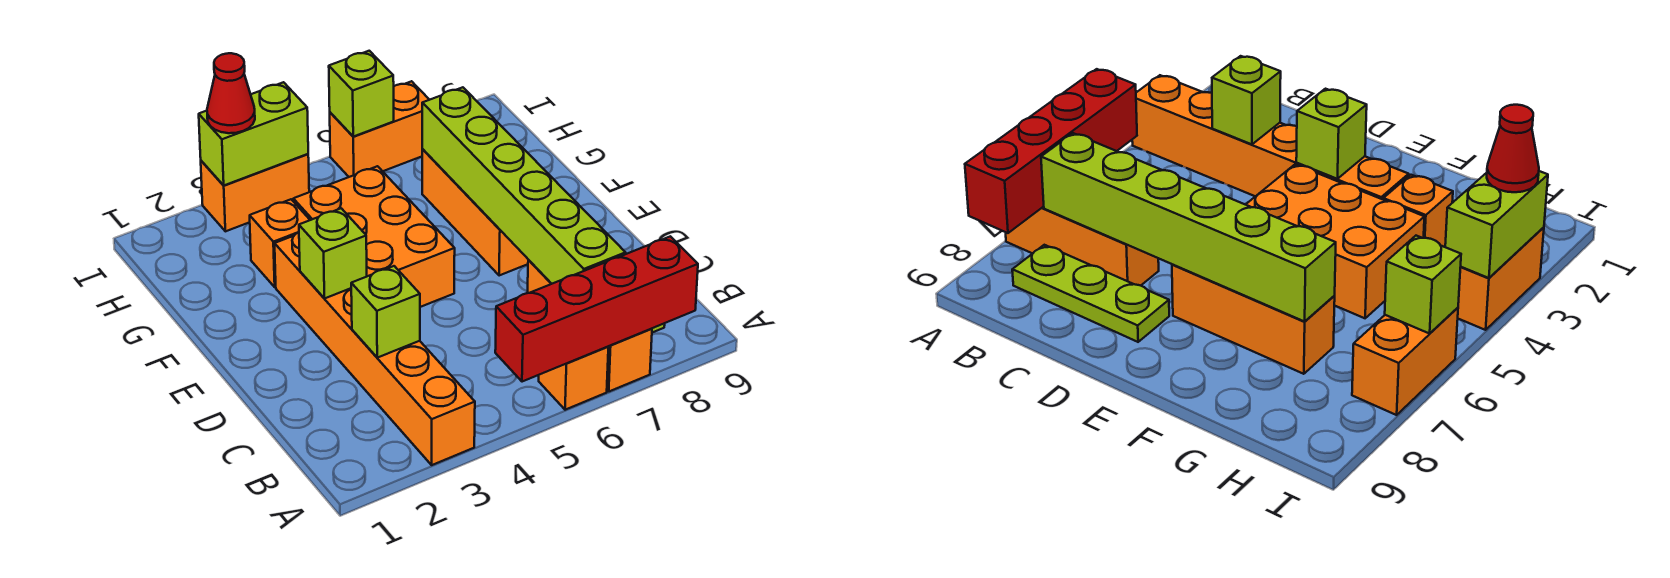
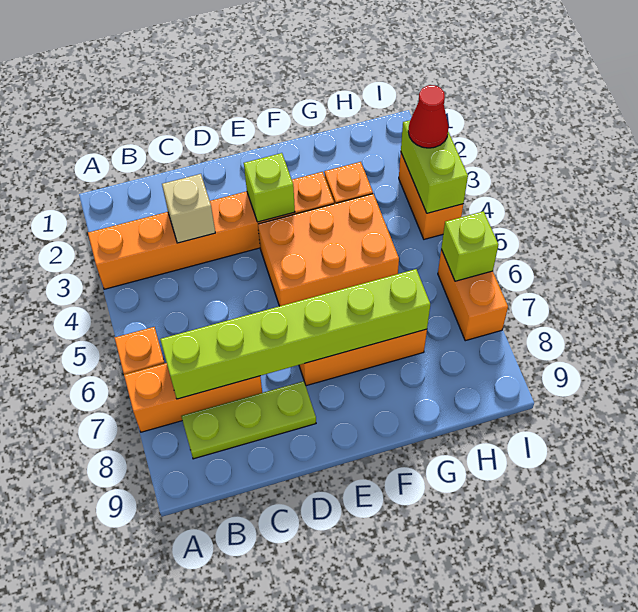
red brick A5:A8 level 2 -> none
lime brick C3 level 2 -> tan brick C3 level 2

